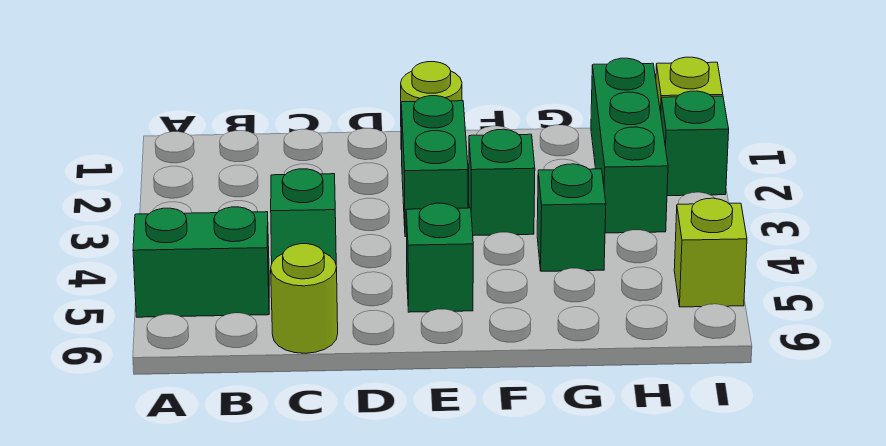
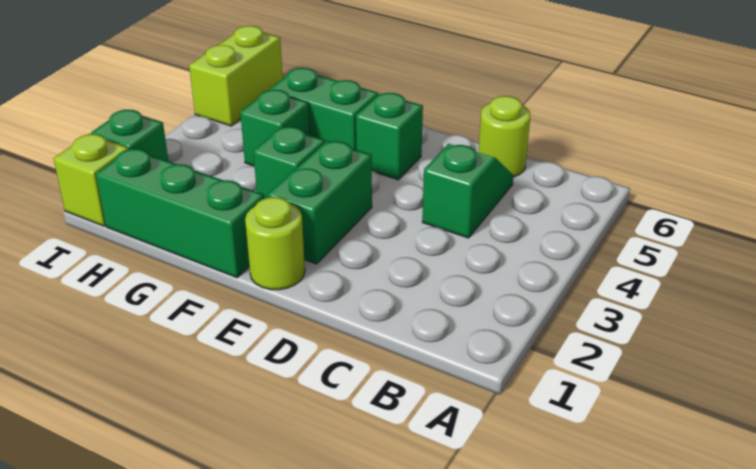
green brick A5:B5 level 1 -> green brick F5:G5 level 1
green brick H1:H3 level 1 -> green brick F1:H1 level 1
lime brick I5 level 1 -> lime brick I5:I6 level 1

